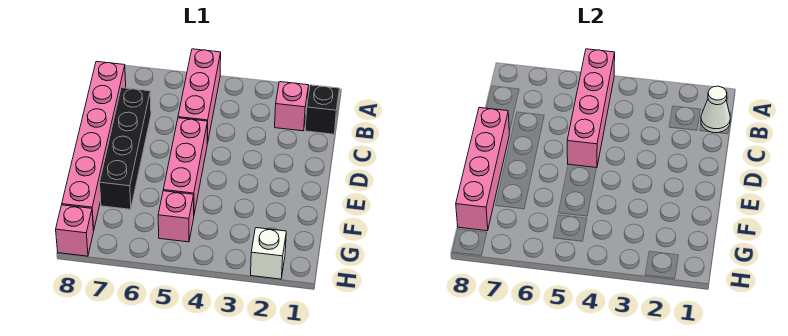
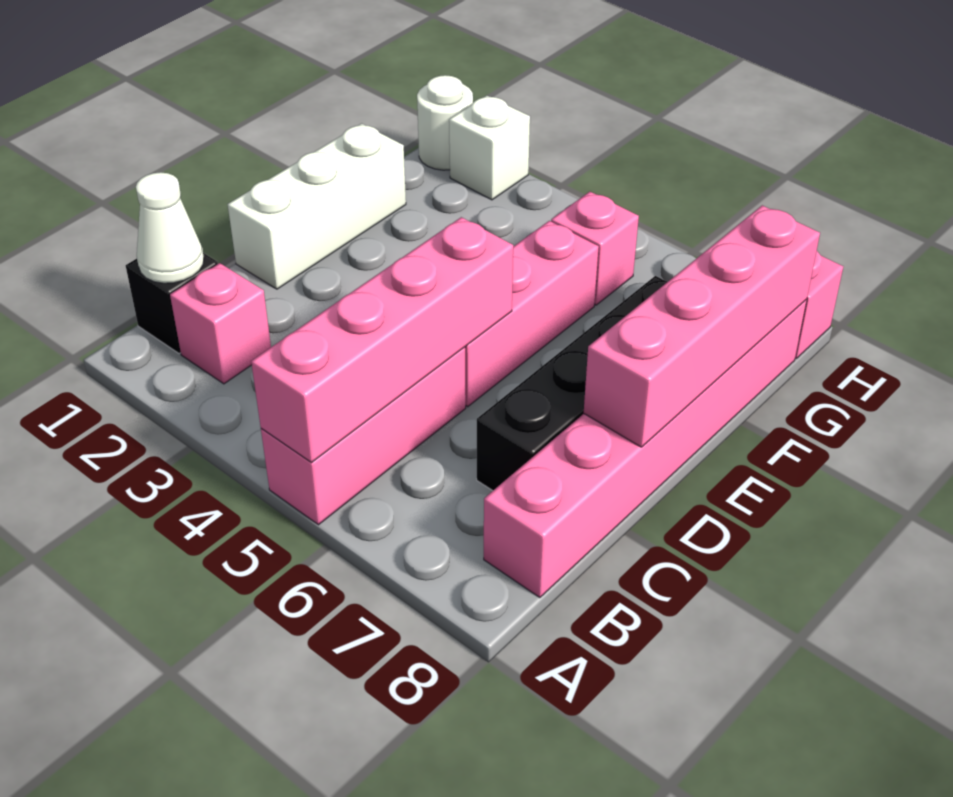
none -> white brick D1:F1 level 1
none -> white round brick H1 level 1

